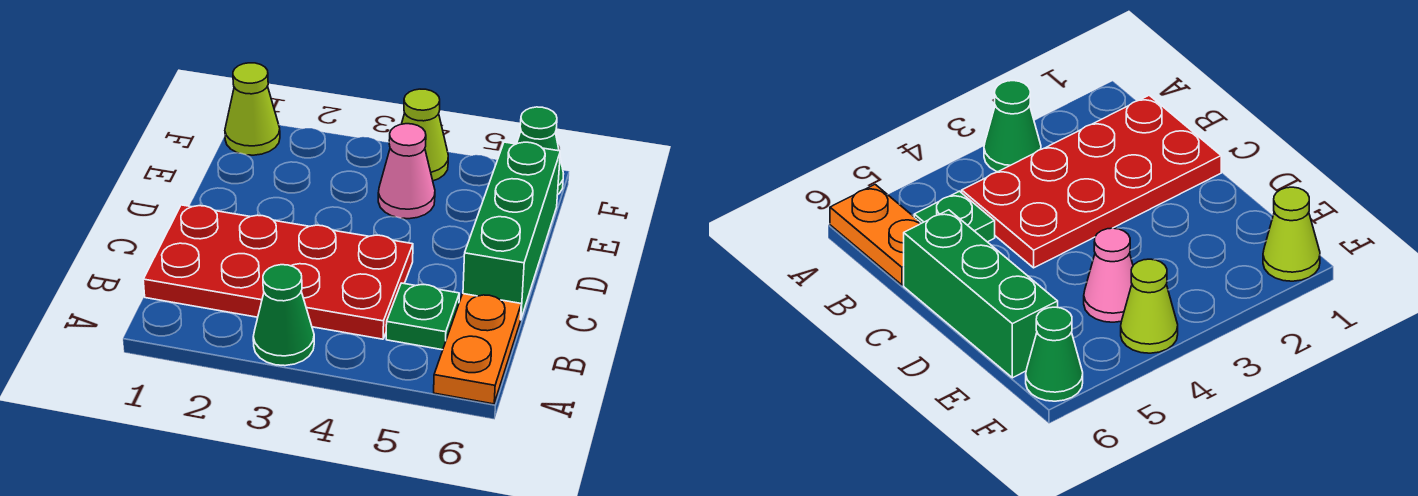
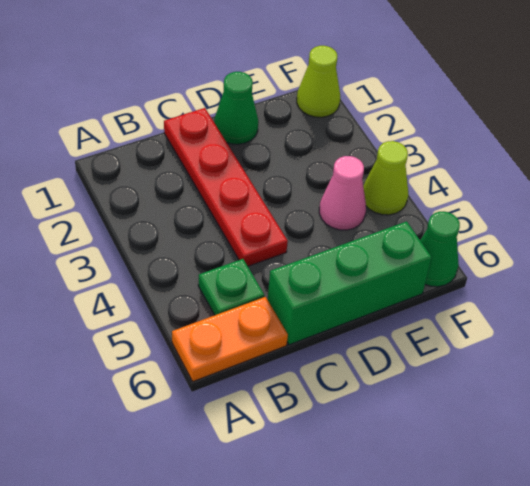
green cone A3 level 1 -> green cone D1 level 1
red plate B1:C4 level 1 -> red plate C1:C4 level 1

